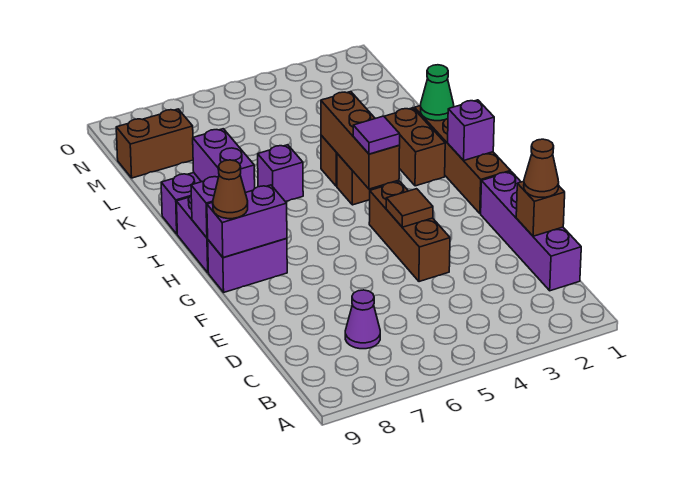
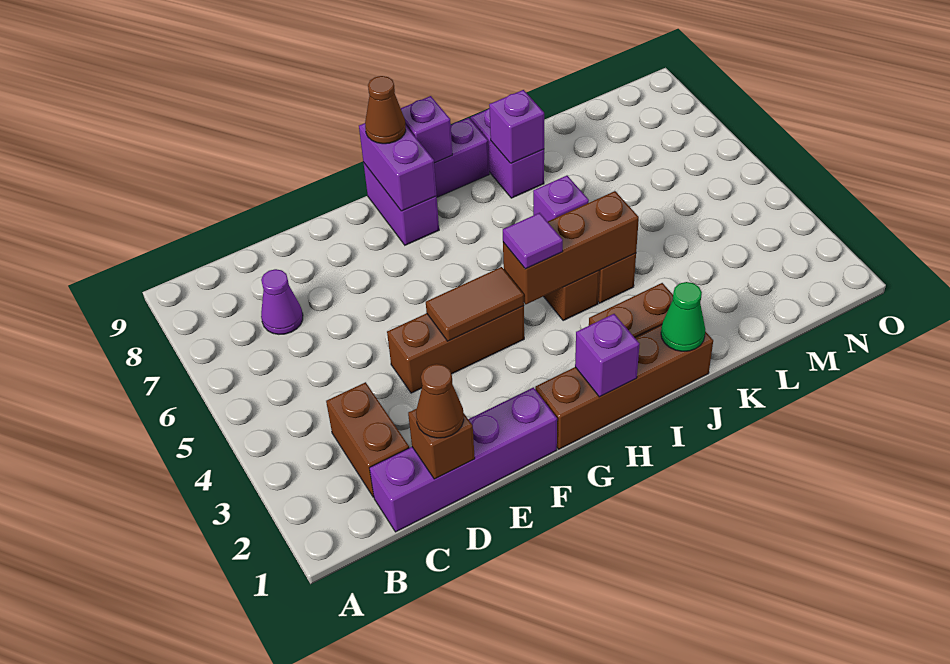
brown tile F4 level 2 -> brown tile F4:G4 level 2
purple brick I8:J8 level 2 -> purple brick J8 level 2
brown brick M8:M9 level 1 -> brown brick C2:C3 level 1

